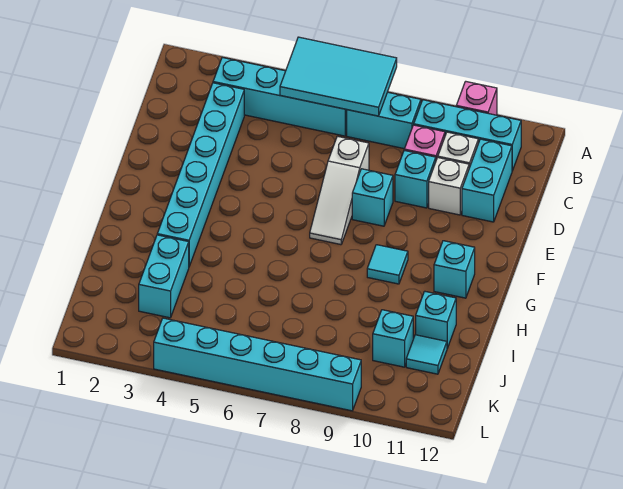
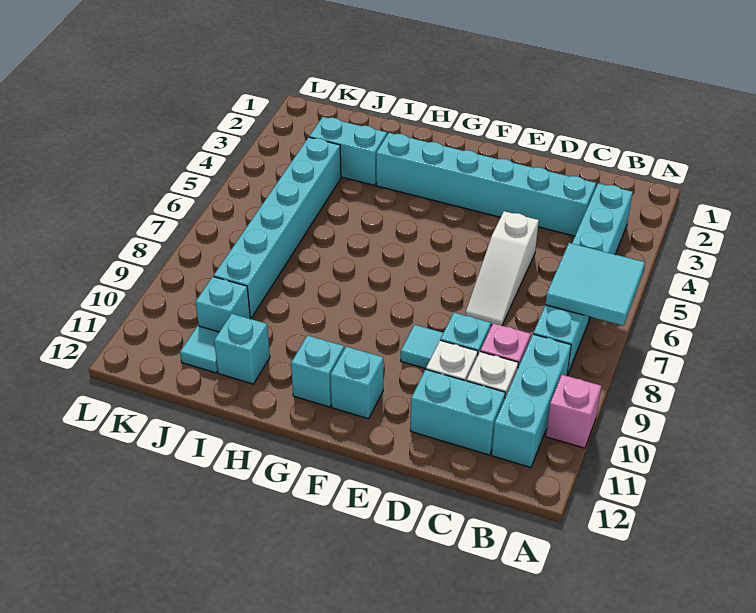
cyan tile A5:B7 level 2 -> cyan tile A6:B7 level 2
white slope D7:F7 level 1 top D -> white slope D5:D7 level 1 top 5
cyan brick E8 level 1 -> cyan brick F11 level 1
cyan tile G9 level 1 -> cyan tile E9 level 1
cyan brick L4:L9 level 1 -> cyan brick J4:J9 level 1

